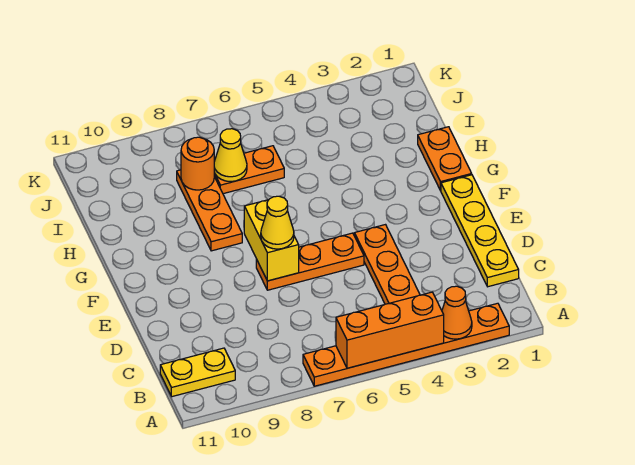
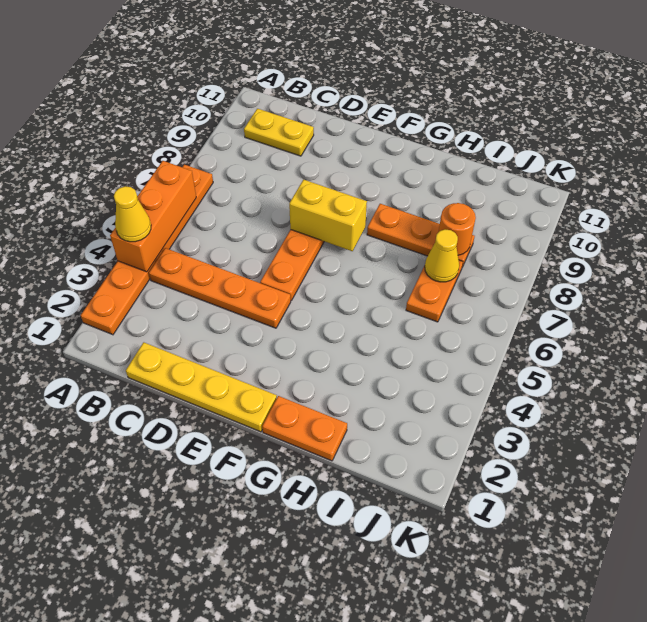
orange cone A3 level 2 -> none
yellow plate B10:B11 level 1 -> yellow plate B10:C10 level 1
yellow cone E7 level 3 -> yellow cone A4 level 3

